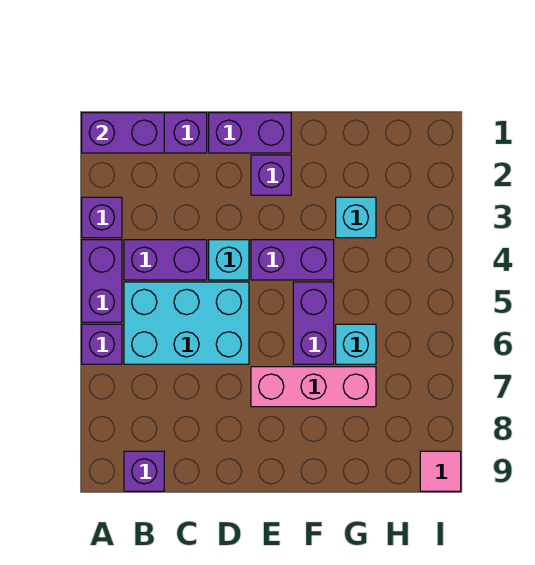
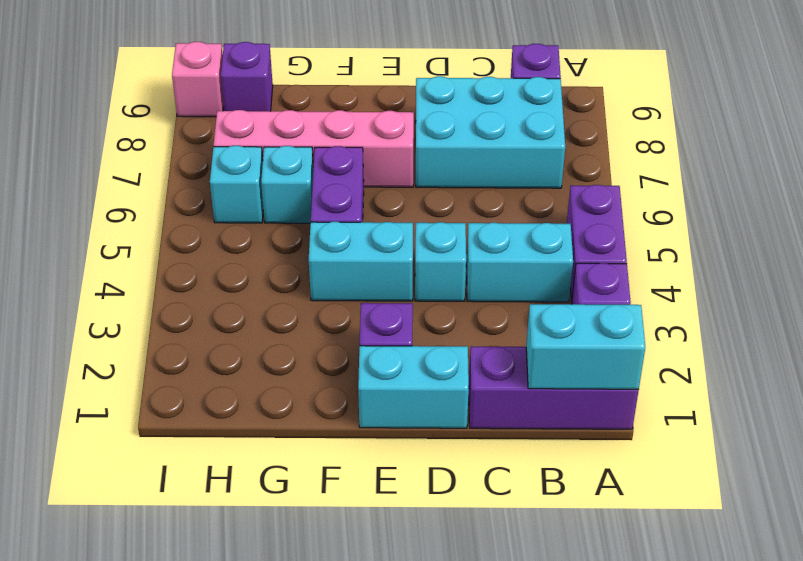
purple brick A1:B1 level 2 -> cyan brick A1:B1 level 2
purple brick A6 level 1 -> purple brick H9 level 1
purple brick B4:C4 level 1 -> cyan brick B4:C4 level 1
cyan brick B5:D6 level 1 -> cyan brick B7:D8 level 1
purple brick D1:E1 level 1 -> cyan brick D1:E1 level 1
purple brick E4:F4 level 1 -> cyan brick E4:F4 level 1
pink brick E7:G7 level 1 -> pink brick E7:H7 level 1
cyan brick G3 level 1 -> cyan brick H6 level 1
pink tile I9 level 1 -> pink brick I9 level 1

